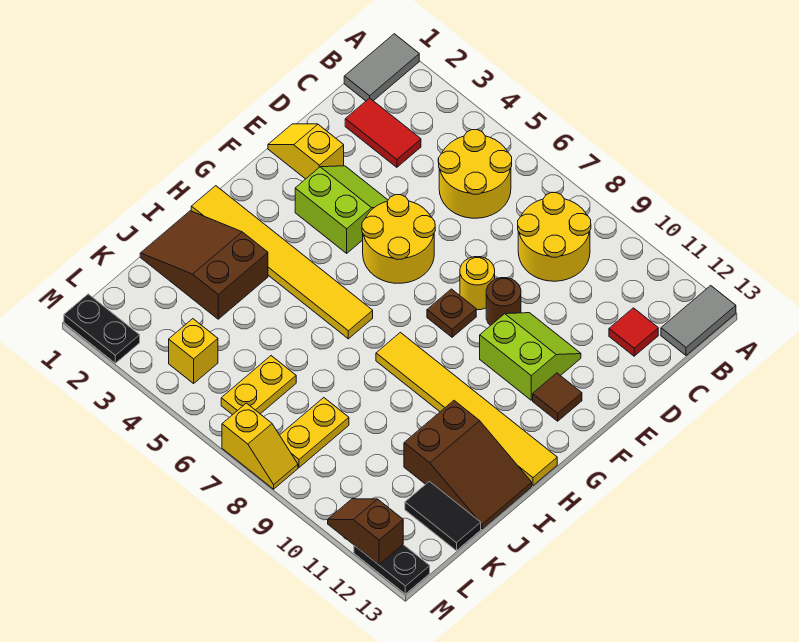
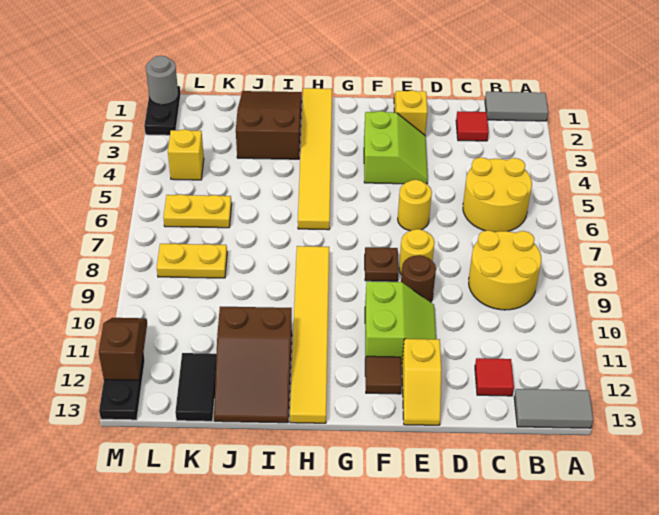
red tile C2:C3 level 1 -> red tile C2 level 1
yellow round brick E5:F6 level 1 -> yellow round brick E6 level 1
none -> grey round brick M1 level 2
yellow slope M7:M8 level 1 top 7 -> yellow slope E12:E13 level 1 top 12

